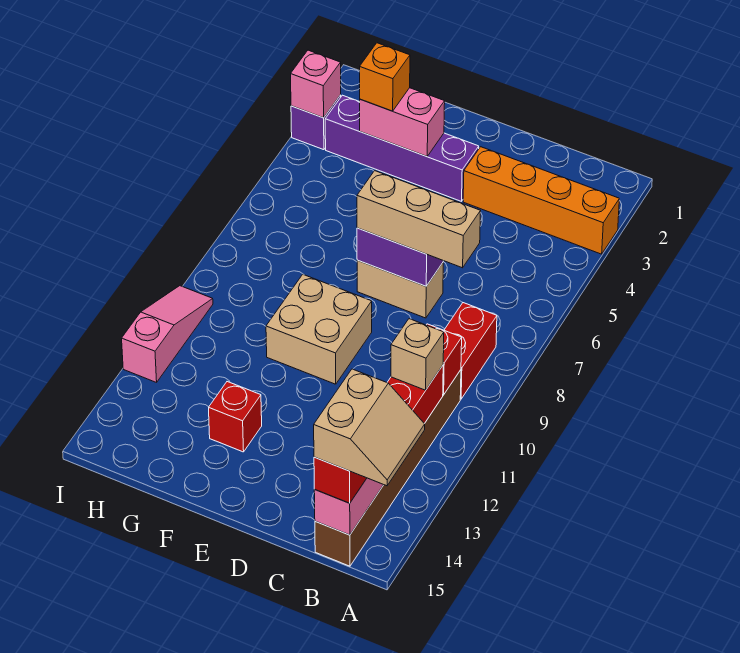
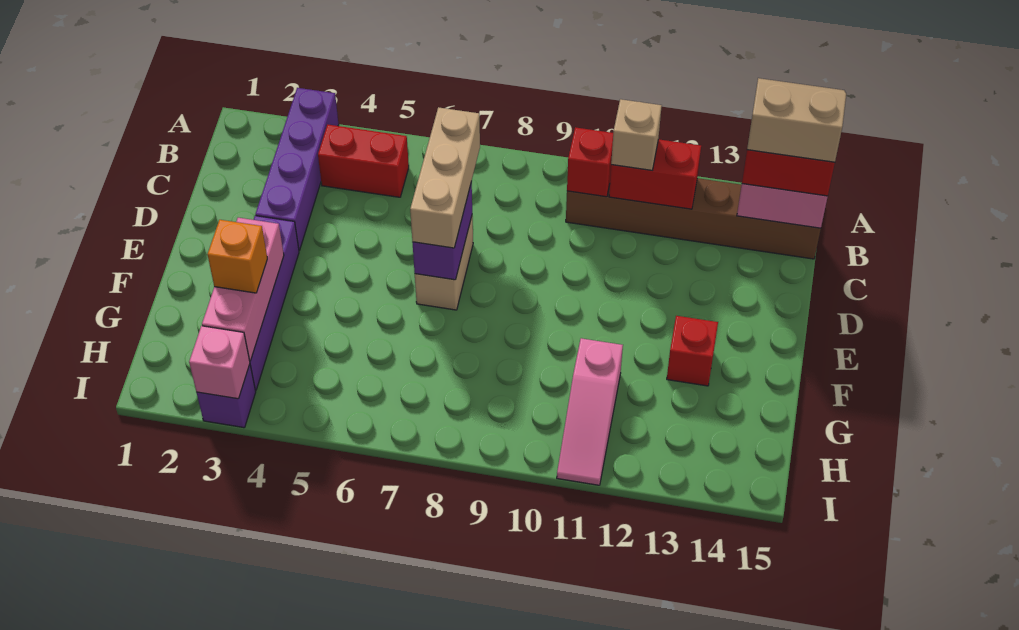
orange brick A3:D3 level 1 -> purple brick A3:D3 level 1
red brick B8:B9 level 1 -> red brick B4:B5 level 1
tan brick E9:F10 level 1 -> none
pink brick F3:G3 level 2 -> pink brick F3:H3 level 2
pink slope I10:I12 level 1 top 12 -> pink slope G11:I11 level 1 top G

